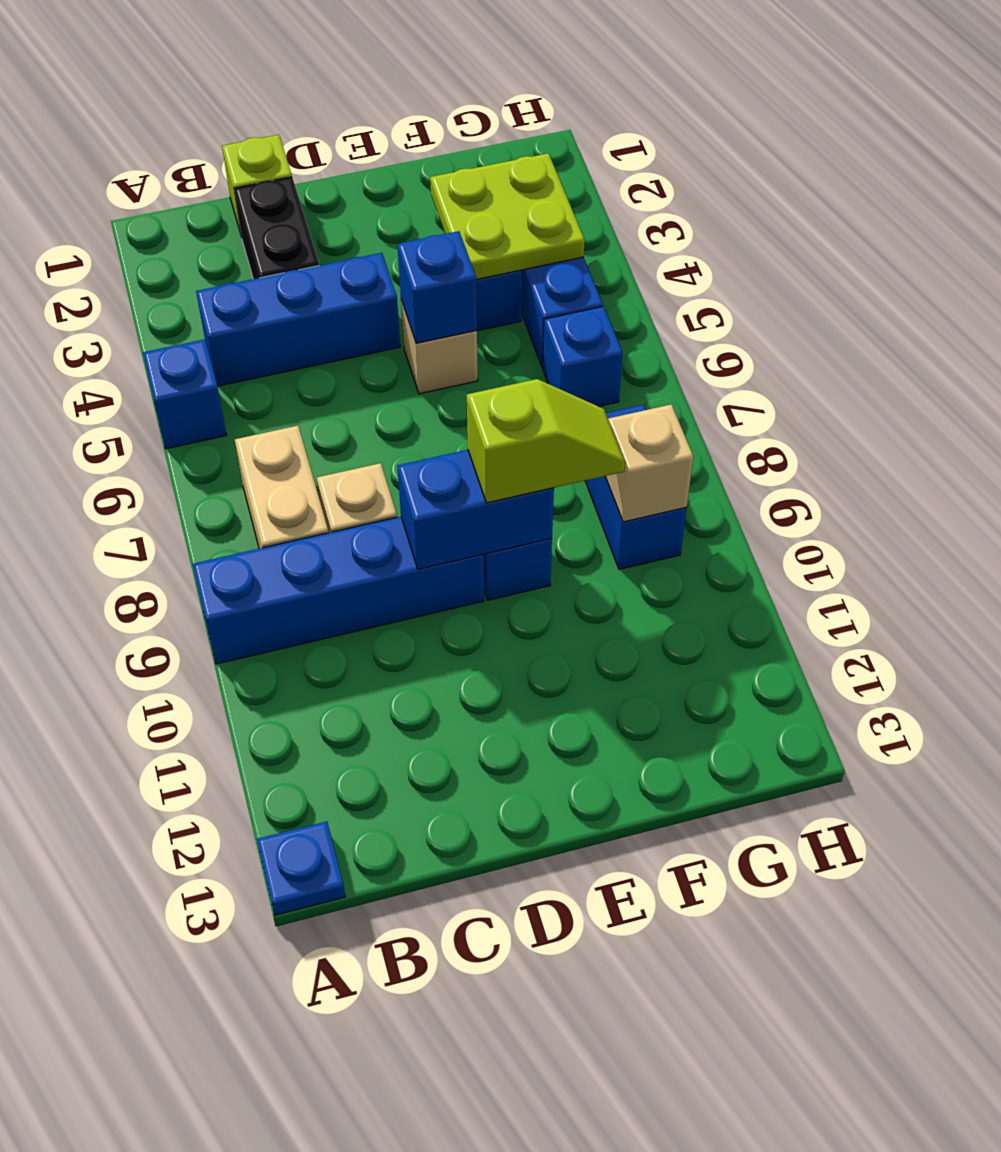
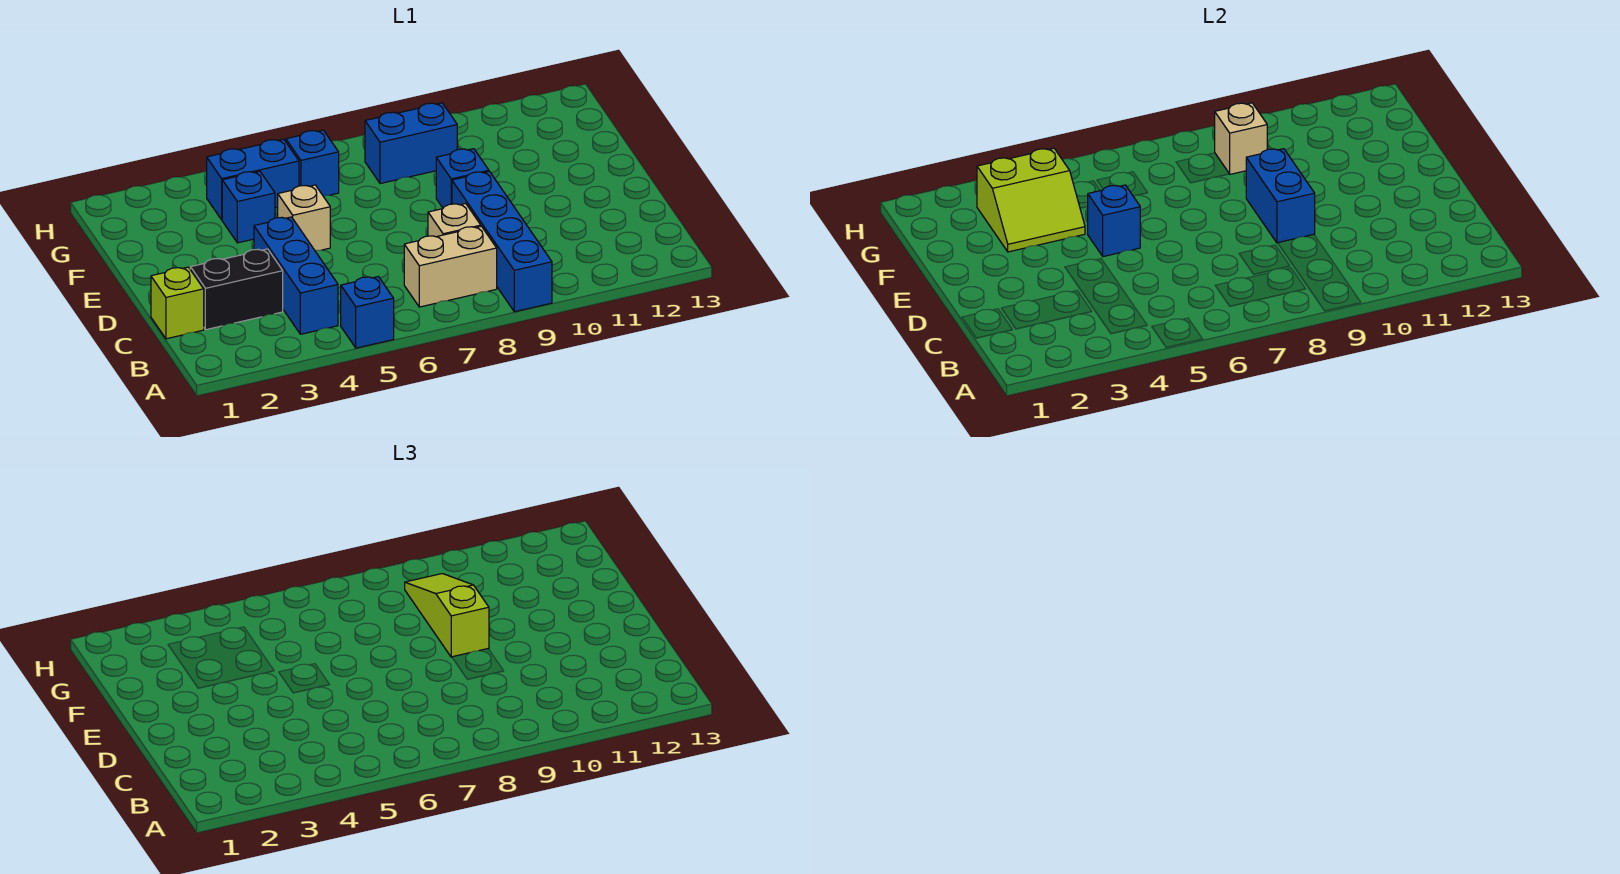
blue plate A13 level 1 -> none
lime slope E9:F9 level 3 top E -> lime slope E9:G9 level 3 top E
lime plate F3:G4 level 2 -> lime slope F3:G4 level 2 top G

